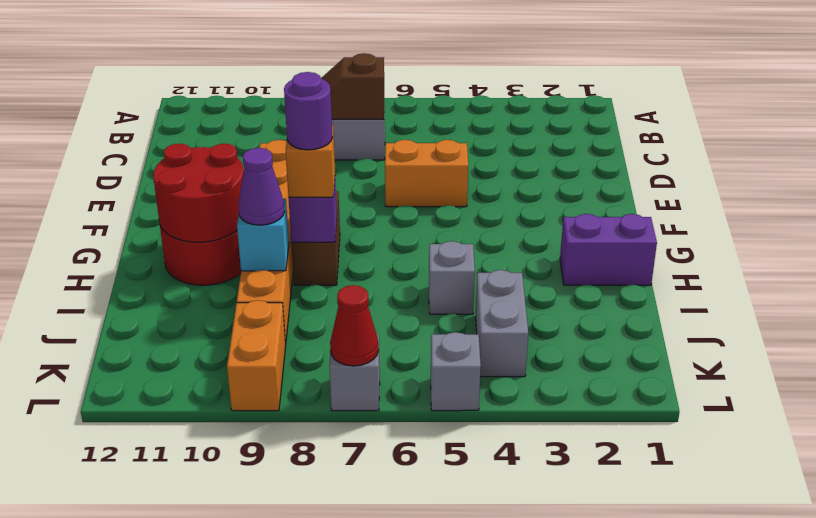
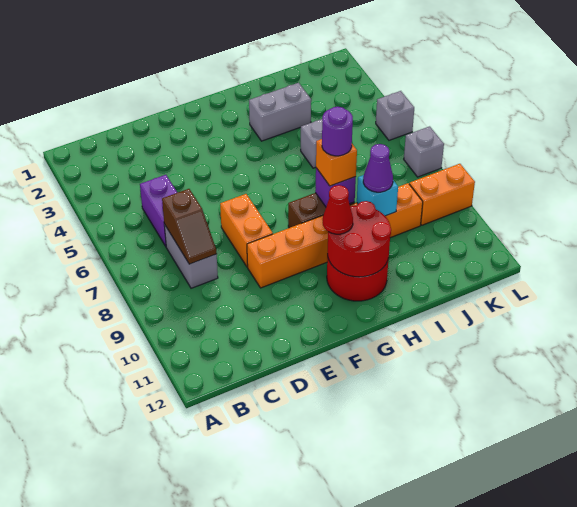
orange brick E5:E6 level 1 -> orange brick E7:E8 level 1
purple brick H1:H2 level 1 -> purple brick C5:C6 level 1
grey brick J4:K4 level 1 -> grey brick H3:I3 level 1
red cone L7 level 2 -> red cone G10 level 3

